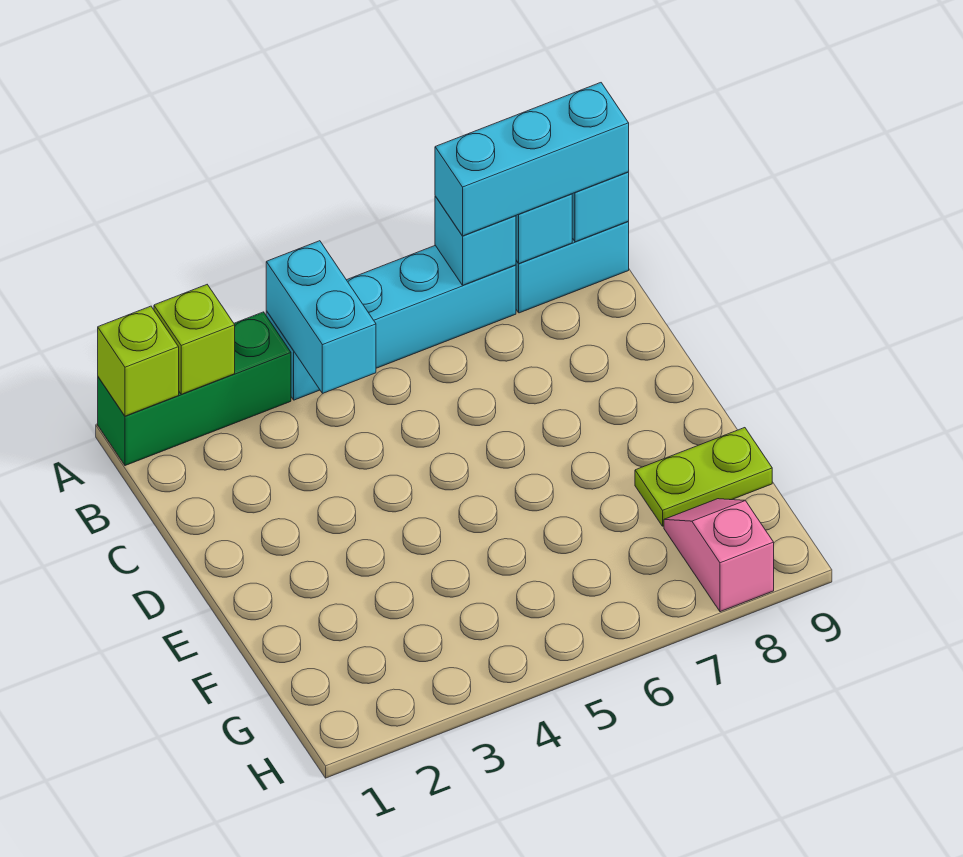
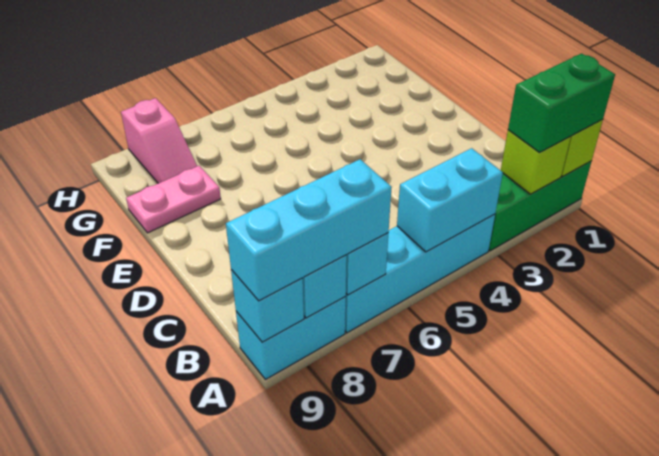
none -> green brick A1:A2 level 3
cyan brick A4:B4 level 2 -> cyan brick A4:A5 level 2
lime plate F8:F9 level 1 -> pink plate F8:F9 level 1

